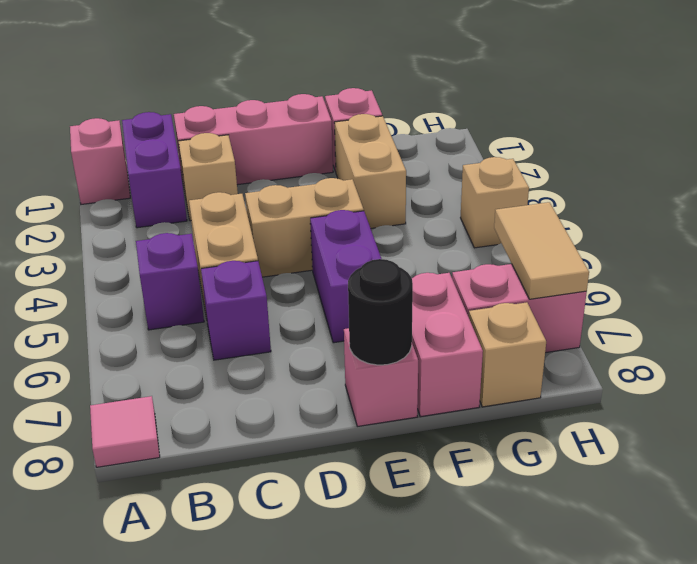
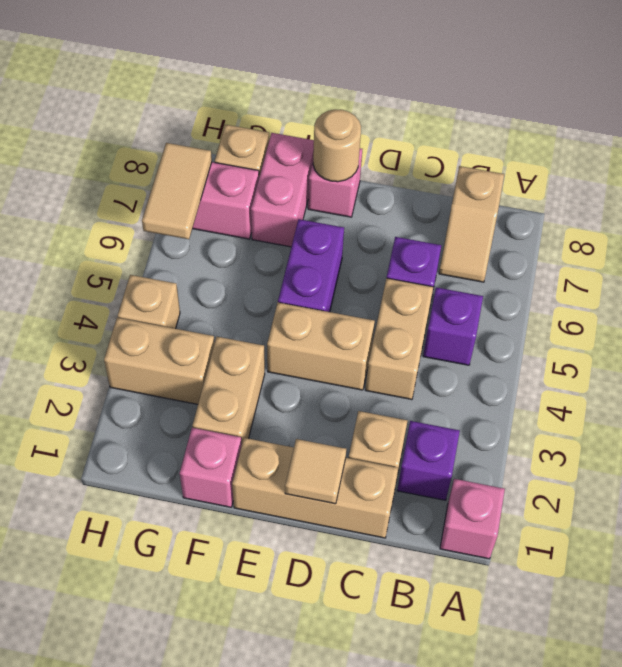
pink tile A8 level 1 -> none
purple brick B1:B2 level 1 -> purple brick B2 level 1
none -> tan slope B7:B8 level 1 top 8
pink brick C1:E1 level 1 -> tan brick C1:E1 level 1
none -> tan tile D1 level 2
black round brick E8 level 2 -> tan round brick E8 level 2
none -> tan brick G3:H3 level 1

